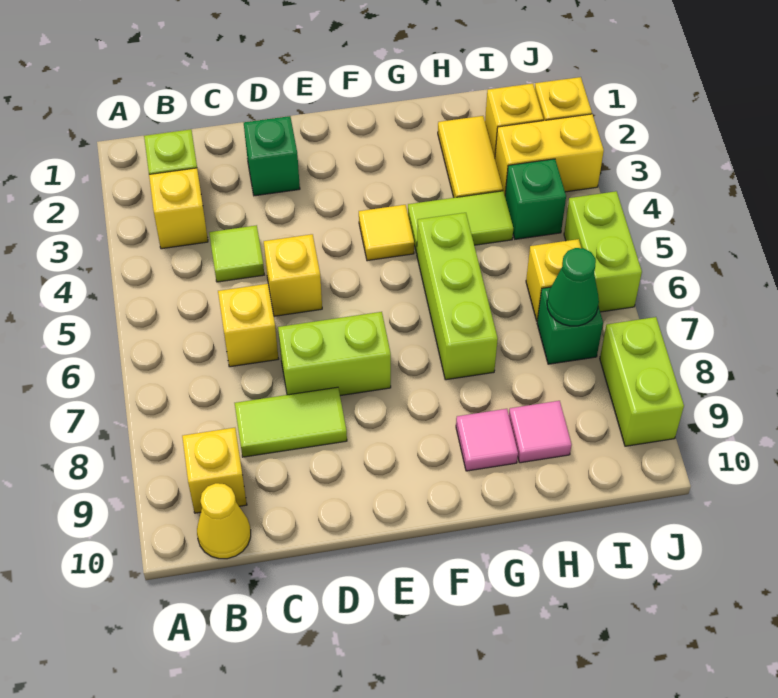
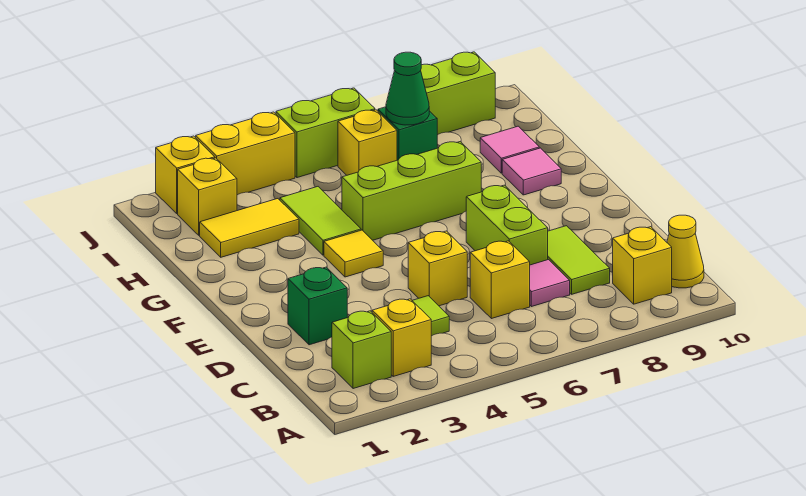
none -> pink tile C7 level 1
yellow brick I3:J3 level 1 -> yellow brick J3:J4 level 1
green brick I4 level 1 -> none

